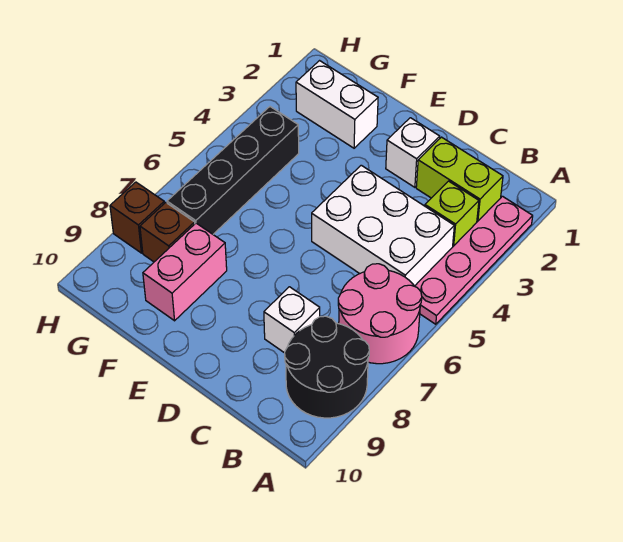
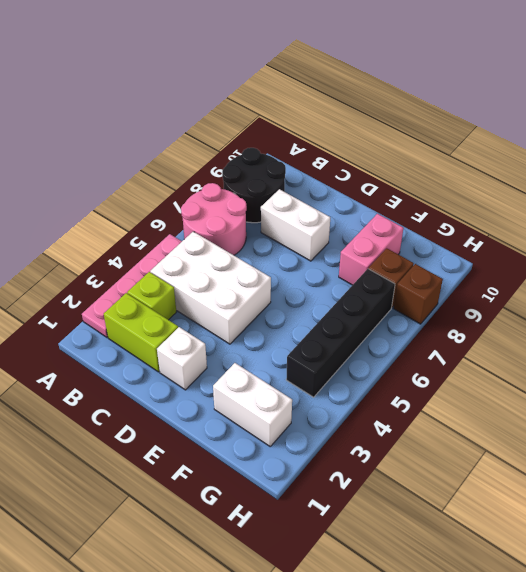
white brick C8 level 1 -> white brick C8:D8 level 1

